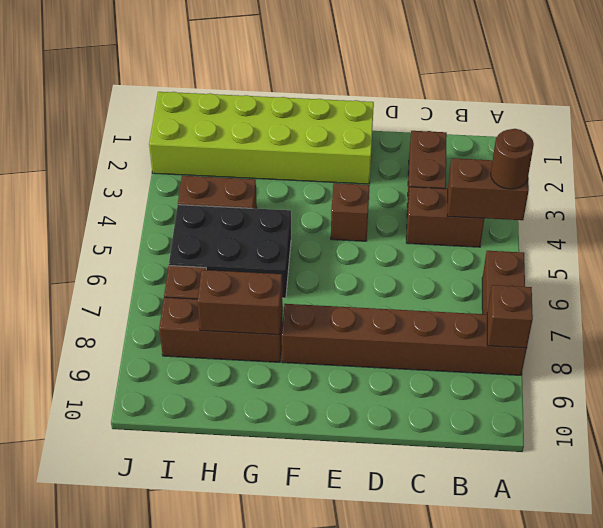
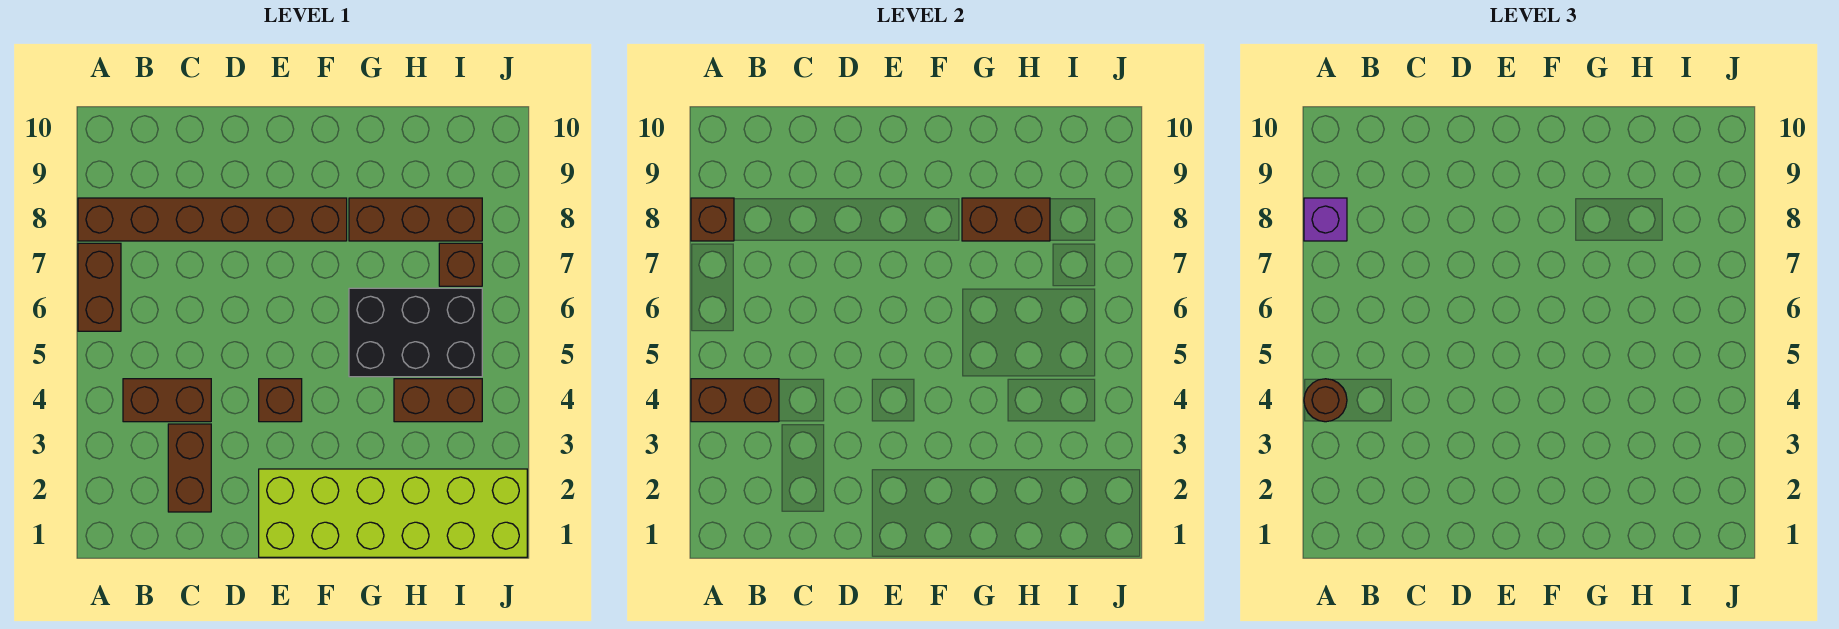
none -> purple brick A8 level 3

